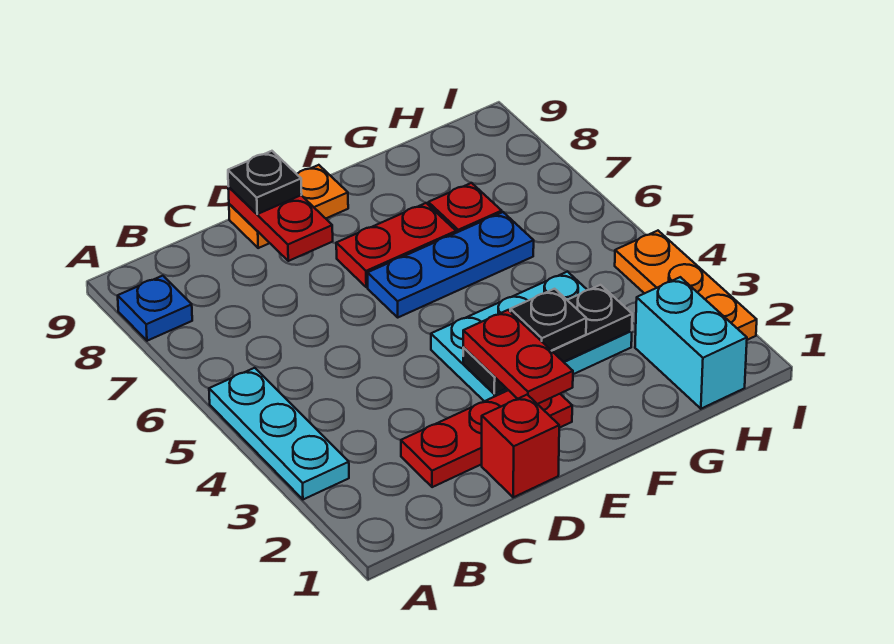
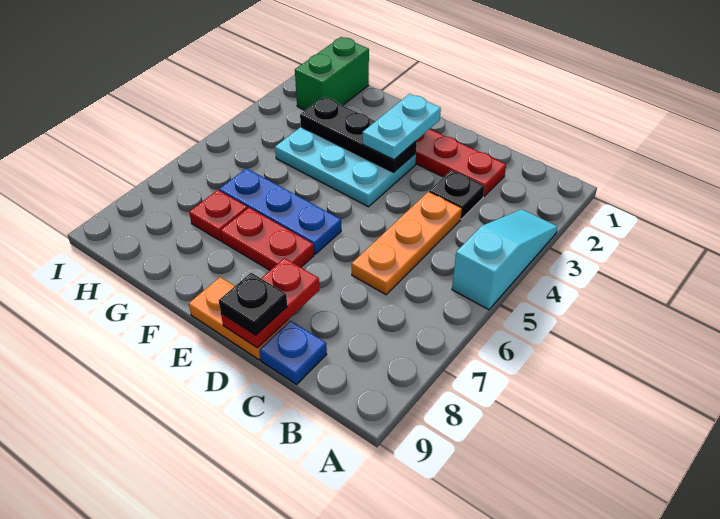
cyan plate A3:A5 level 1 -> cyan slope A3:A5 level 1 top 5
blue plate A8 level 1 -> blue plate C9 level 1
red brick D1 level 1 -> none
red plate E2:E3 level 3 -> cyan plate E2:E3 level 3
black plate F3 level 3 -> black plate C3 level 1
cyan brick H1:H2 level 1 -> green brick H1:H2 level 1
orange plate I2:I4 level 1 -> orange plate C4:C6 level 1

